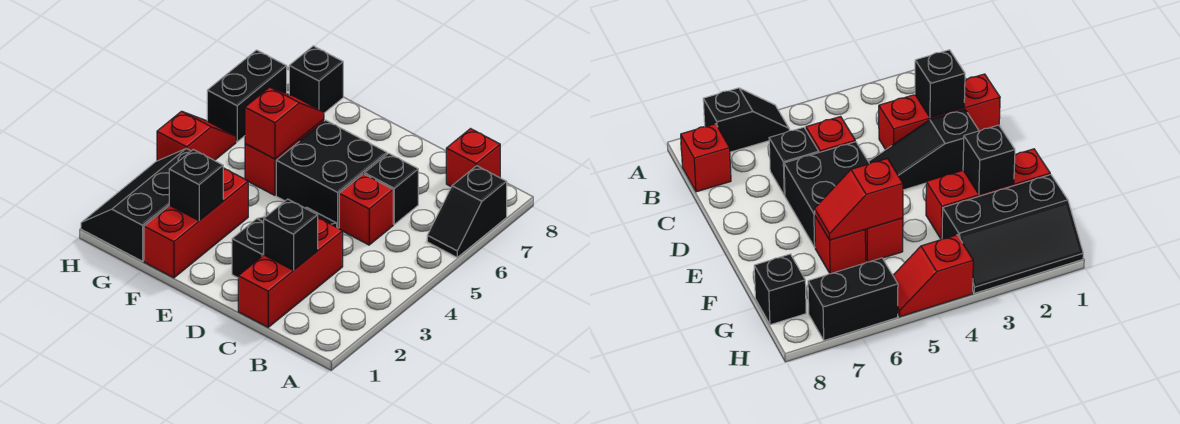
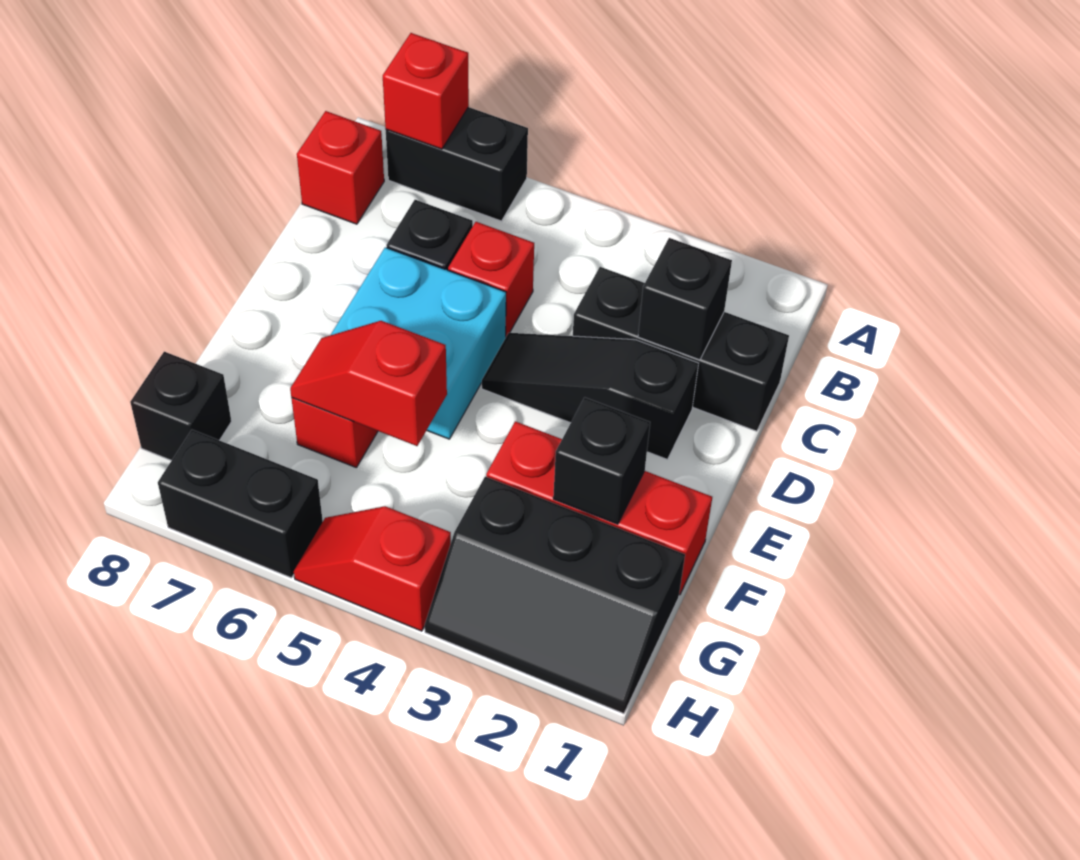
black slope A6:A7 level 1 top 7 -> black brick A6:A7 level 1
red brick C1:C3 level 1 -> black brick C1:C3 level 1
black brick D5:E6 level 1 -> cyan brick D5:E6 level 1
red brick F5 level 1 -> red brick A7 level 2

